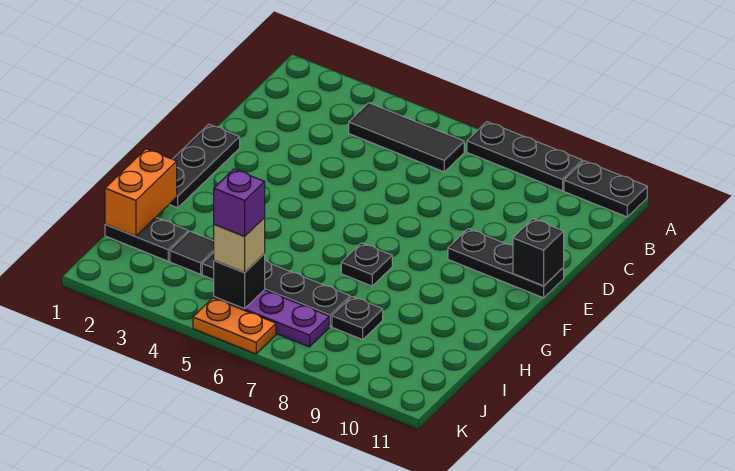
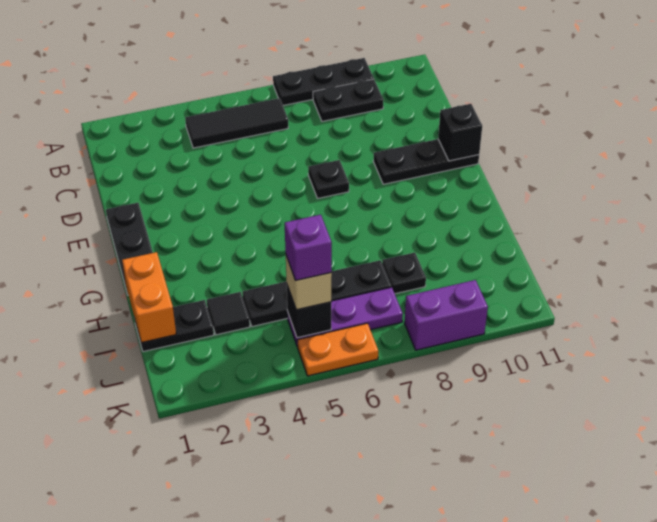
black plate A10:A11 level 1 -> black plate B8:B9 level 1
black plate G7 level 1 -> black plate E7 level 1
none -> purple brick K8:K9 level 1

